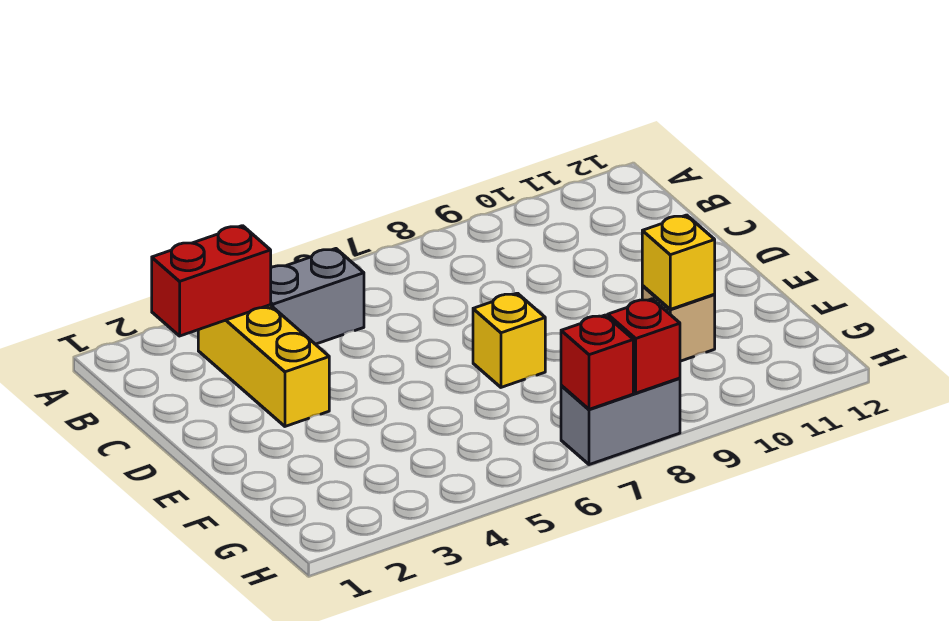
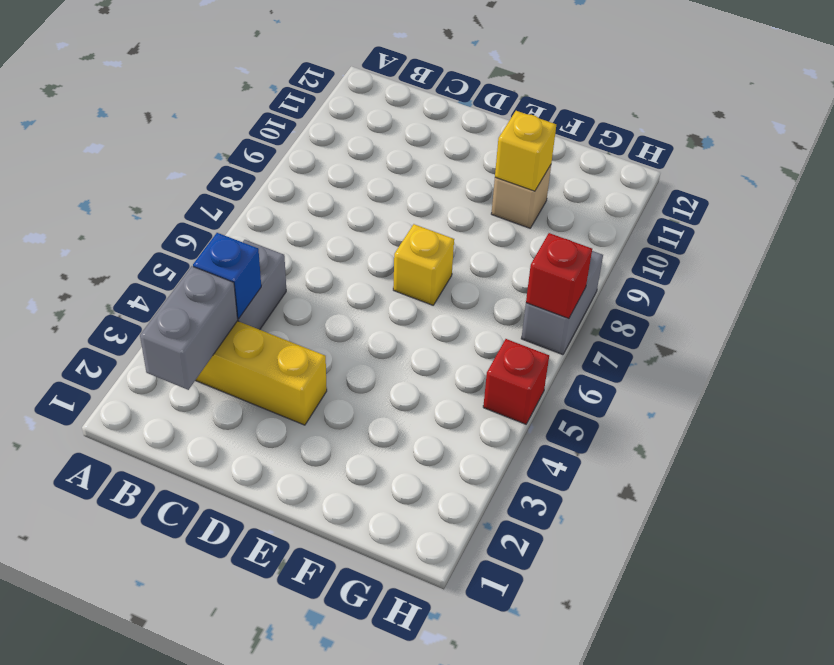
red brick B2:B3 level 2 -> grey brick B2:B3 level 2
none -> blue brick B4 level 2
red brick H8 level 2 -> red brick H5 level 1

